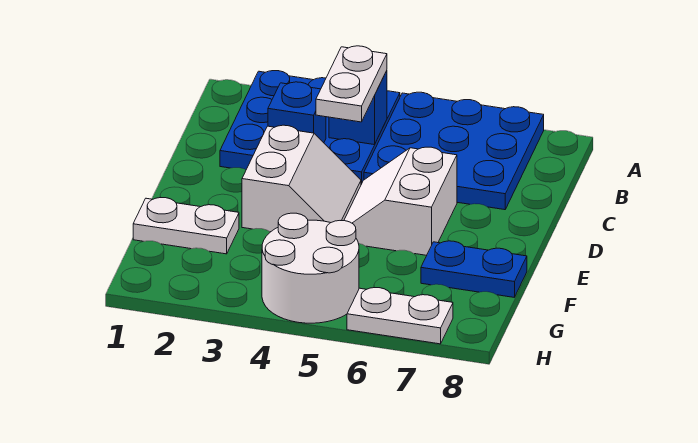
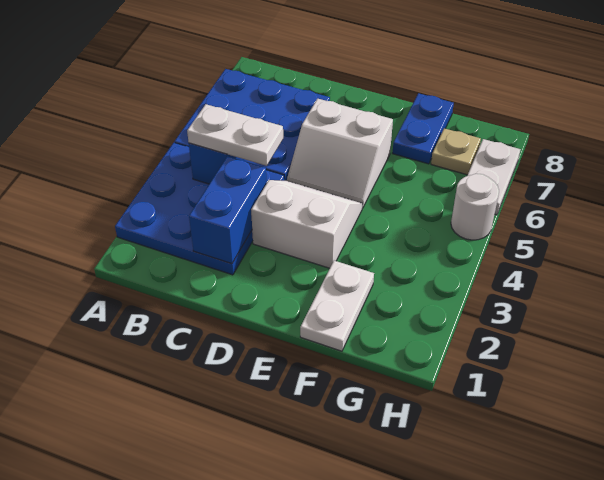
blue brick C3 level 2 -> blue brick C2:C3 level 2
white round brick G4:H5 level 1 -> white round brick H5 level 1
none -> tan plate G7 level 1

